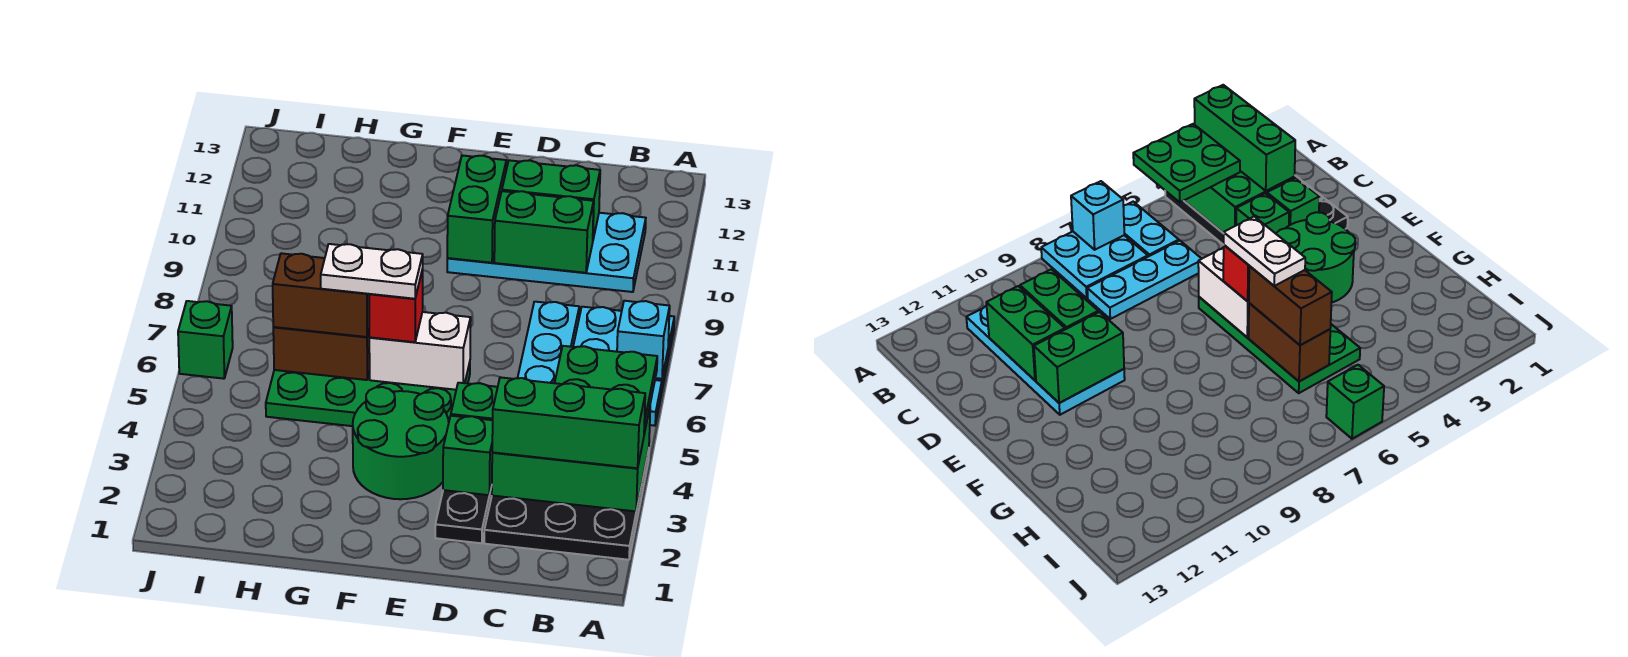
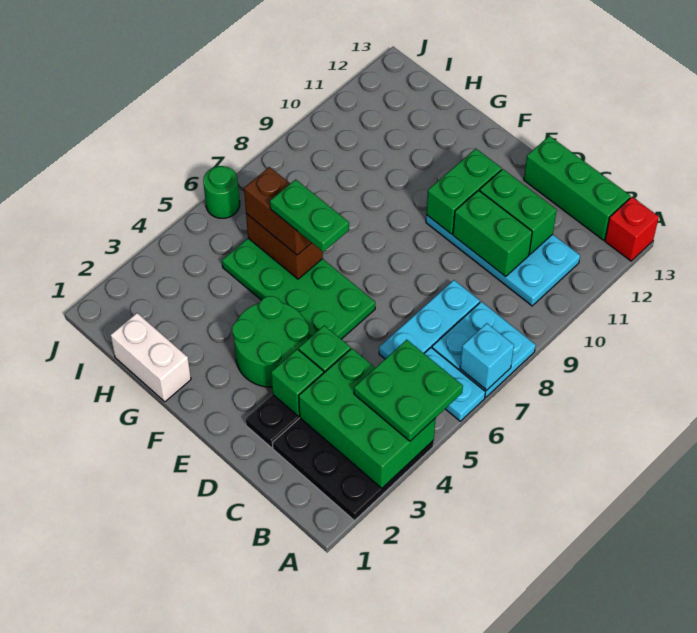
green brick A3:C3 level 3 -> green brick B13:D13 level 1
white brick E6:F6 level 2 -> white brick G1:H1 level 1
red brick F6 level 3 -> red brick A13 level 1
white plate F6:G6 level 4 -> green plate F6:G6 level 4
green brick J6 level 1 -> green round brick J6 level 1

